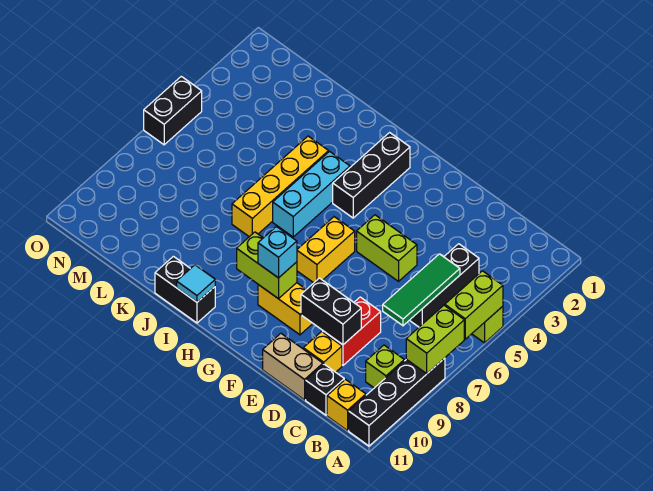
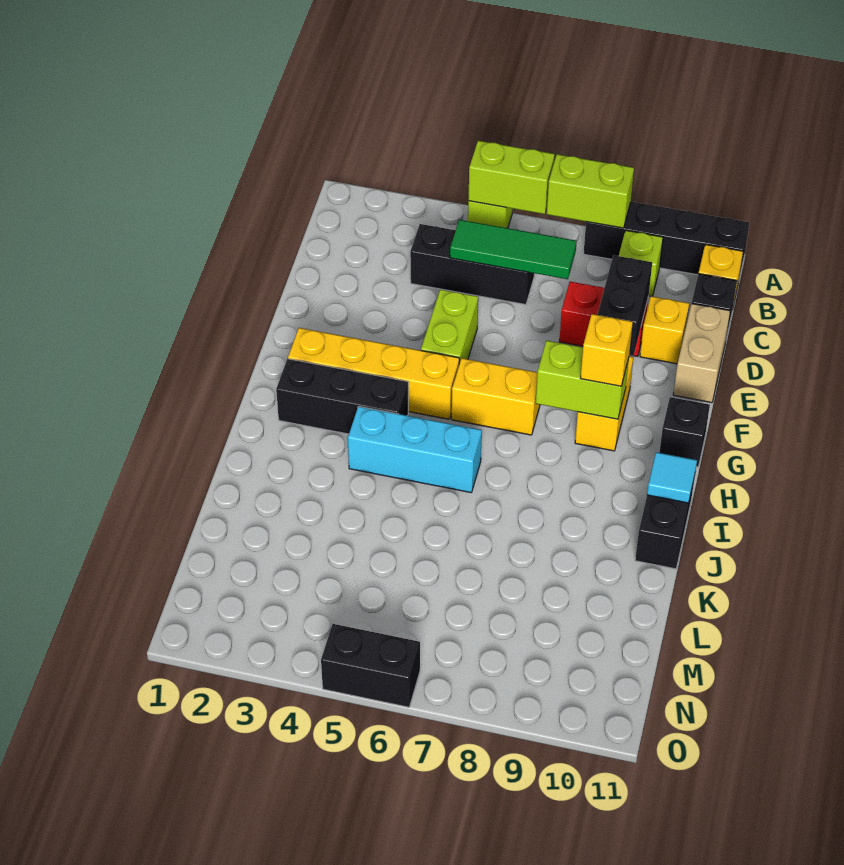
lime brick G9:H9 level 2 -> lime brick G8:G9 level 2
cyan brick G9 level 3 -> yellow brick G9 level 3
none -> black brick G11 level 1
yellow brick J4:J7 level 1 -> yellow brick G2:G5 level 1

